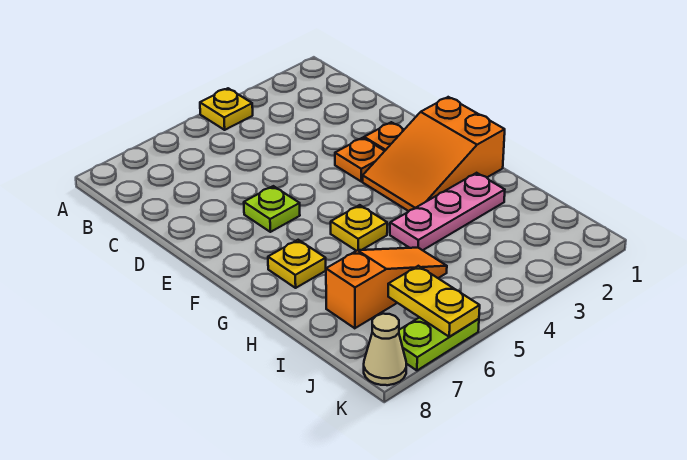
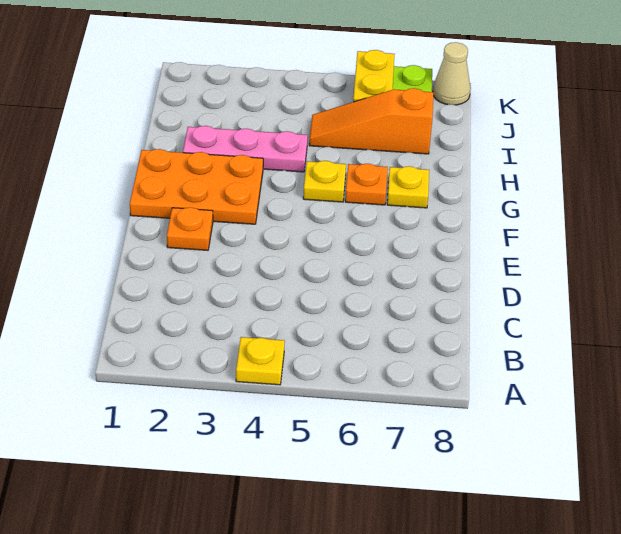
orange plate E3 level 1 -> orange plate G6 level 1
lime plate E6 level 1 -> none
orange slope F1:G3 level 1 top 1 -> orange plate F1:G3 level 1

